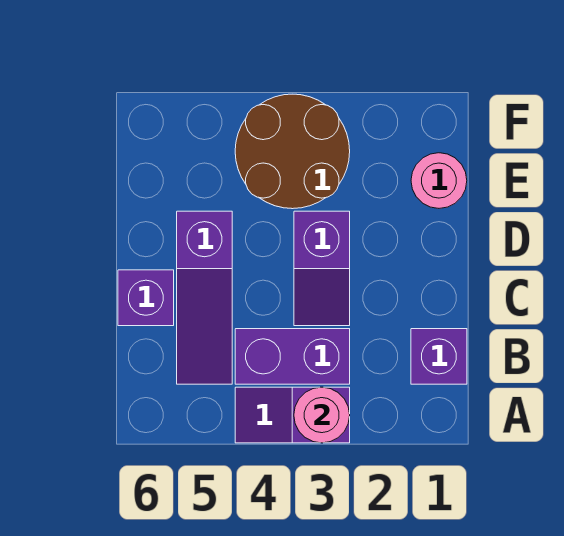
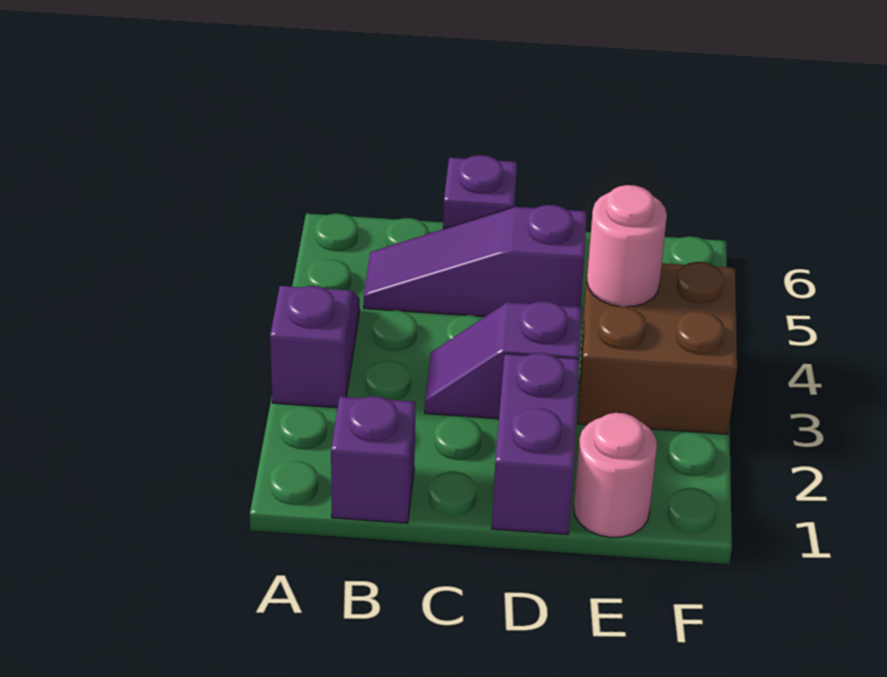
pink round brick A3 level 2 -> pink round brick E4 level 2
purple brick B3:B4 level 1 -> purple brick D1:D2 level 1
brown round brick E3:F4 level 1 -> brown brick E3:F4 level 1

